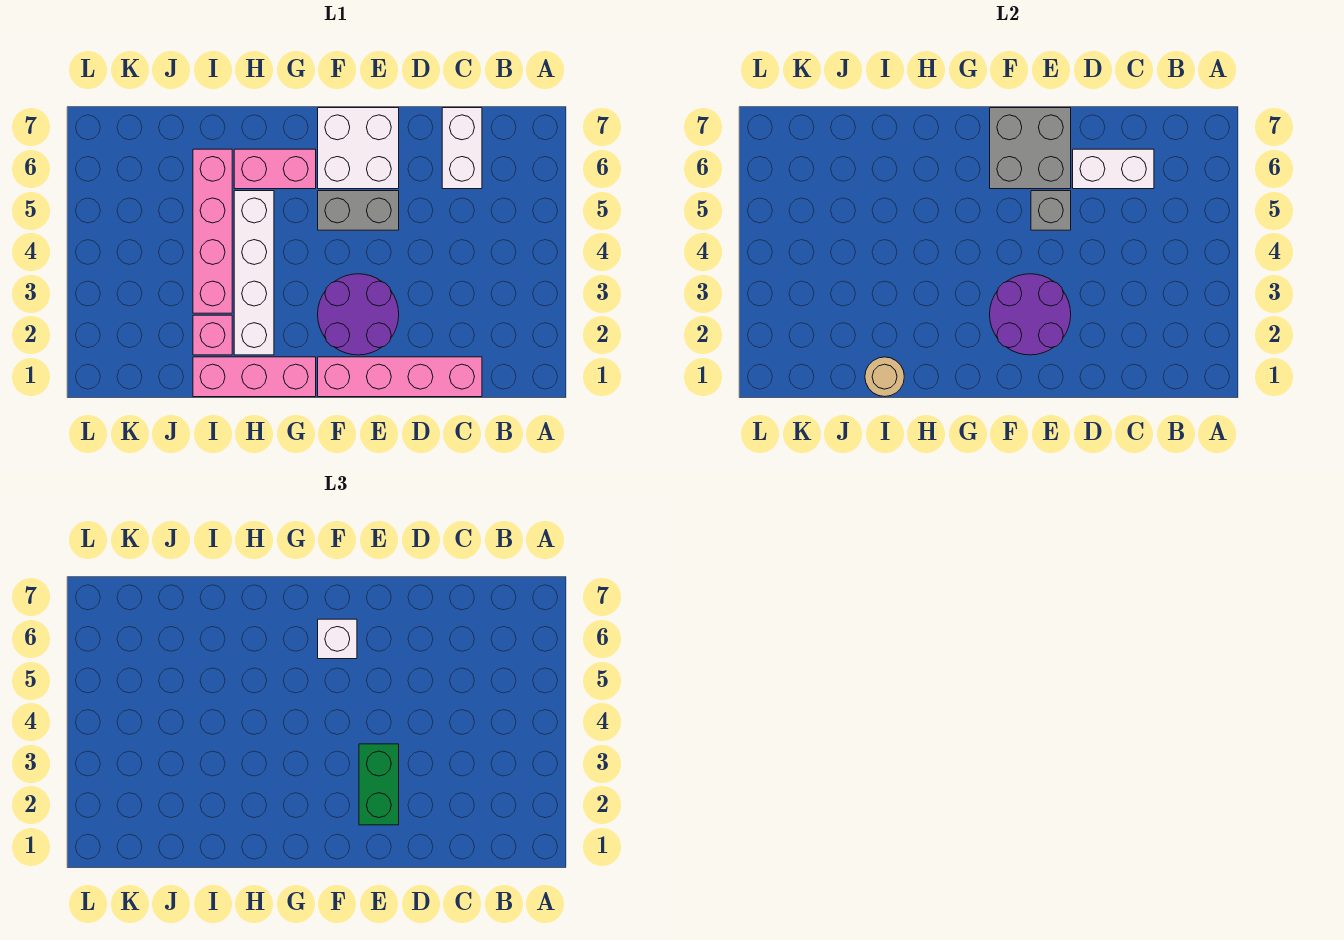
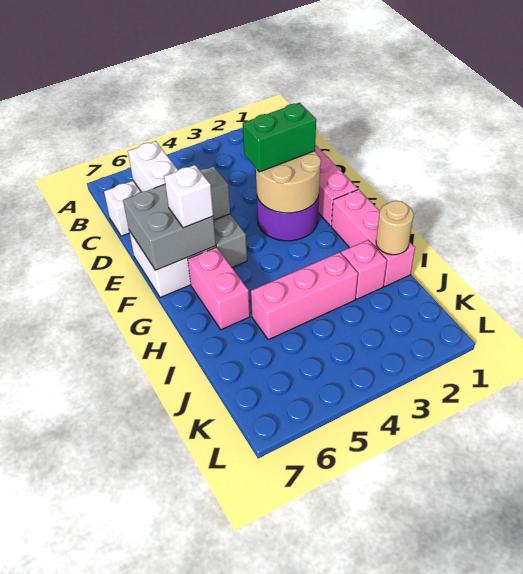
purple round brick E2:F3 level 2 -> tan round brick E2:F3 level 2
white brick H2:H5 level 1 -> none
pink brick I3:I6 level 1 -> pink brick I3:I5 level 1

